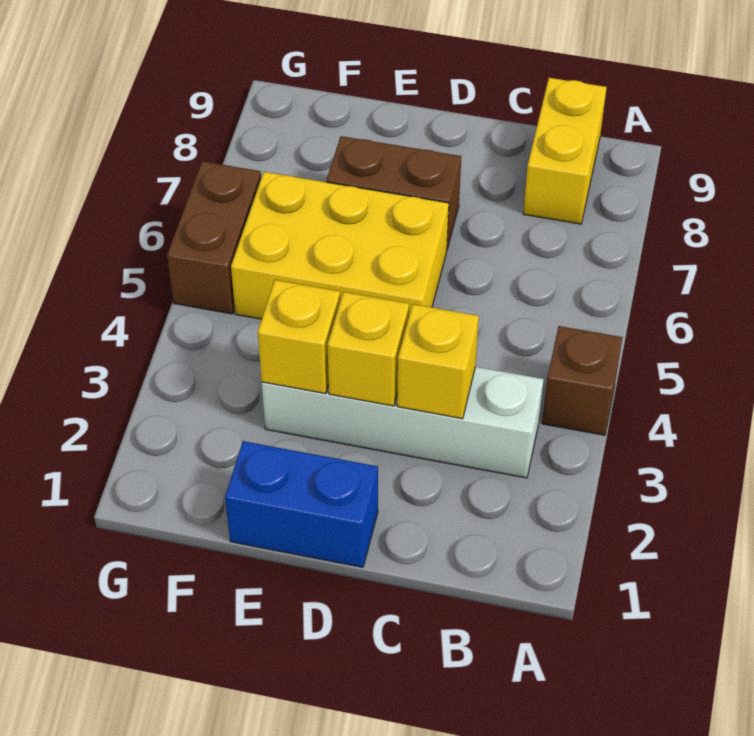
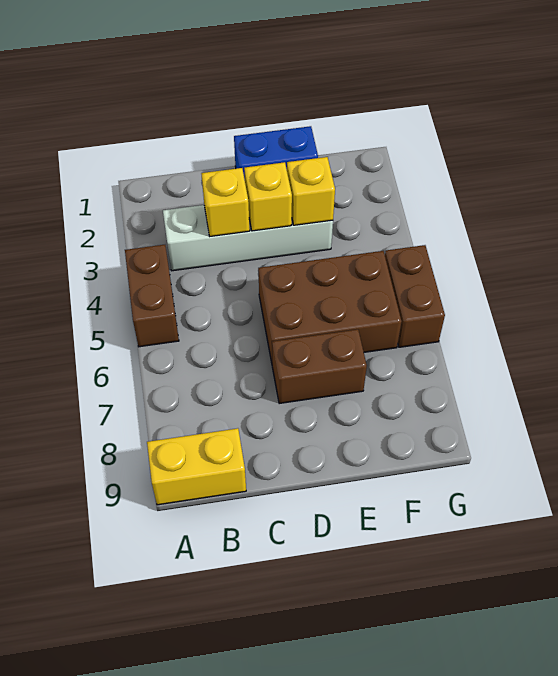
brown brick A4 level 1 -> brown brick A4:A5 level 1
yellow brick B8:B9 level 1 -> yellow brick A9:B9 level 1
yellow brick D5:F6 level 1 -> brown brick D5:F6 level 1

